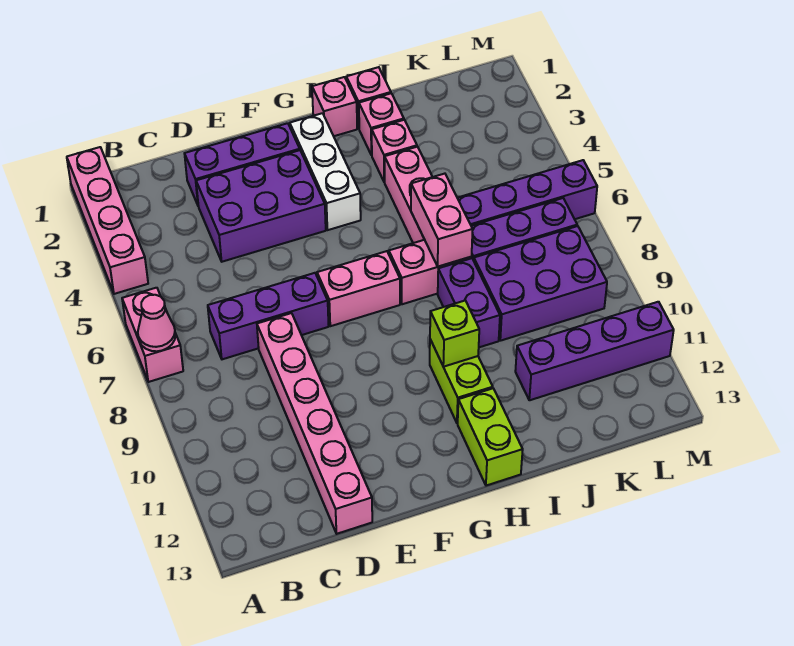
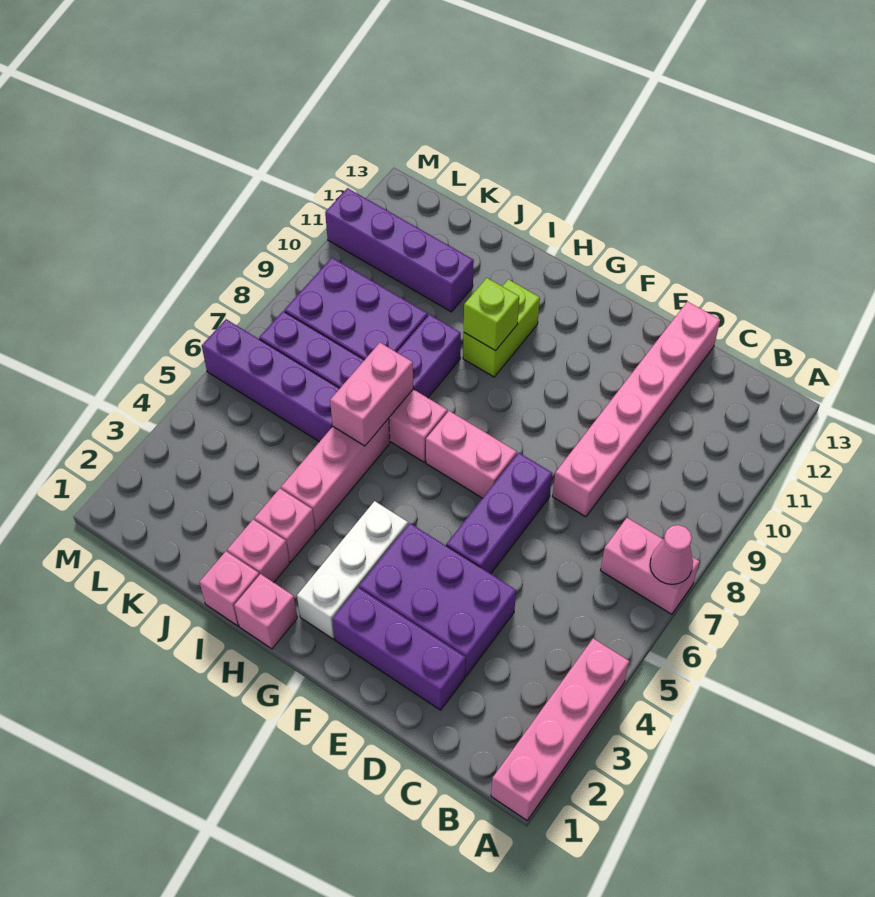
pink brick A6:A7 level 1 -> pink brick A7:B7 level 1
purple brick C7:E7 level 1 -> purple brick E5:E7 level 1
lime brick H12:H13 level 1 -> none

